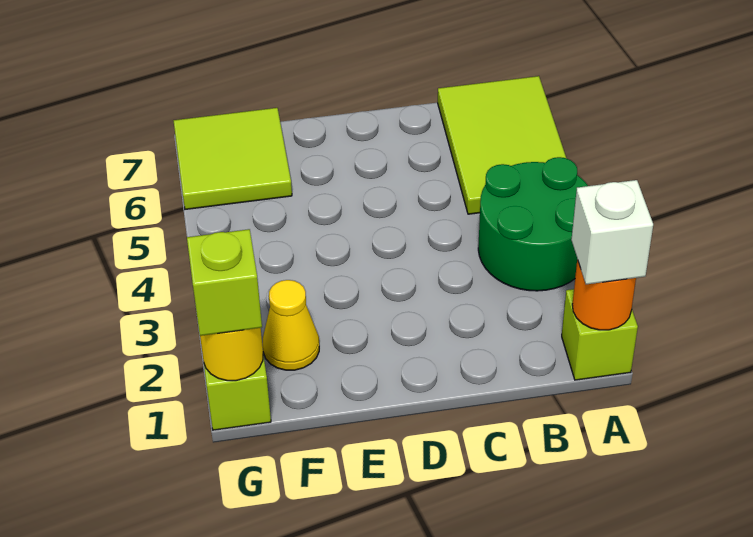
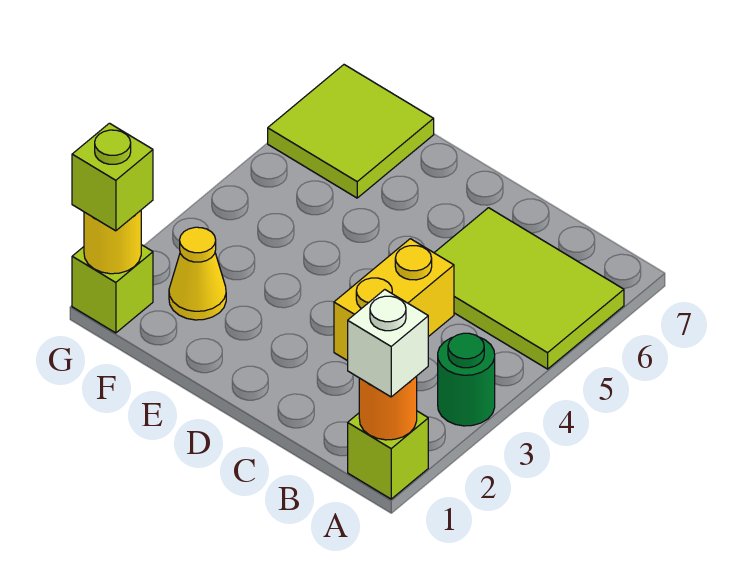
green round brick A3:B4 level 1 -> green round brick A3 level 1
lime tile A5:B7 level 1 -> lime tile A5:C6 level 1
none -> yellow brick C3:C4 level 1

